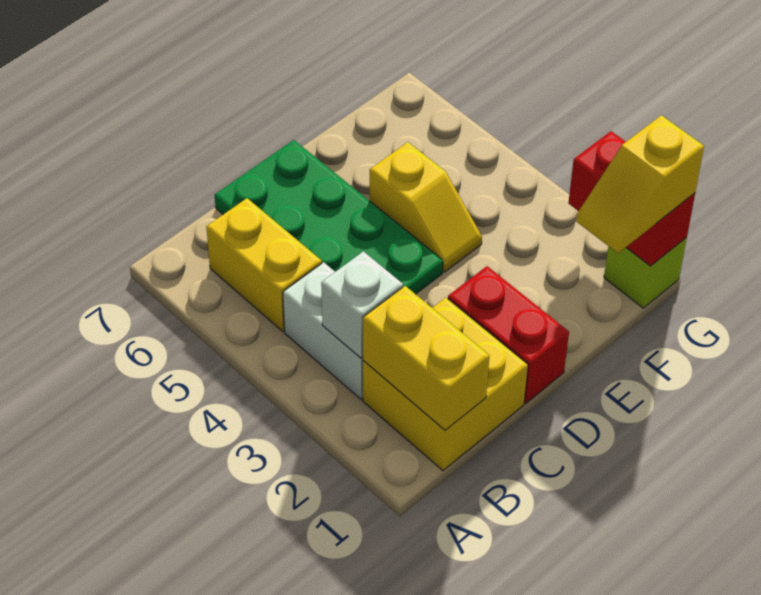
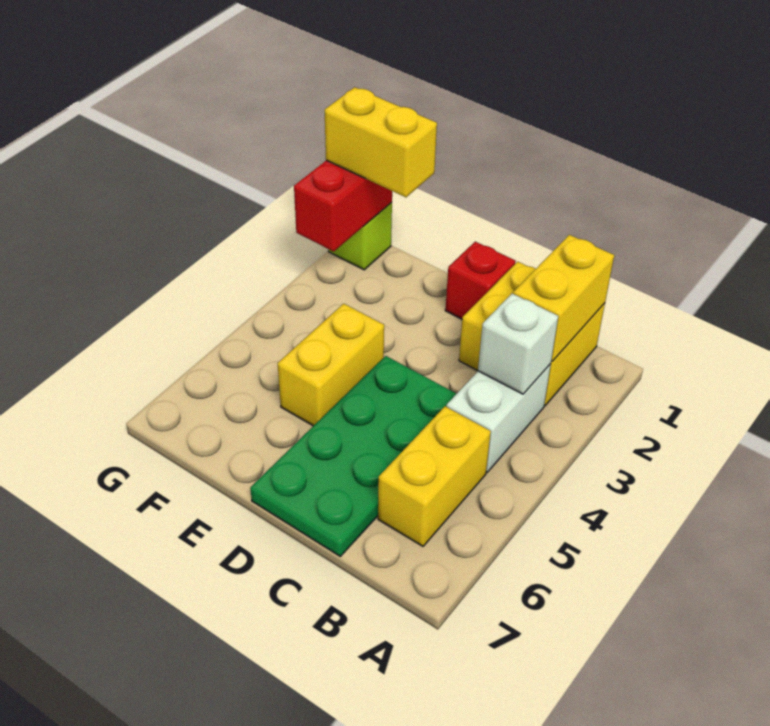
red brick D1:D2 level 1 -> red brick D1 level 1
yellow slope E4:E5 level 1 top 5 -> yellow brick E4:E5 level 1
yellow slope F1:G1 level 3 top G -> yellow brick F1:G1 level 3

